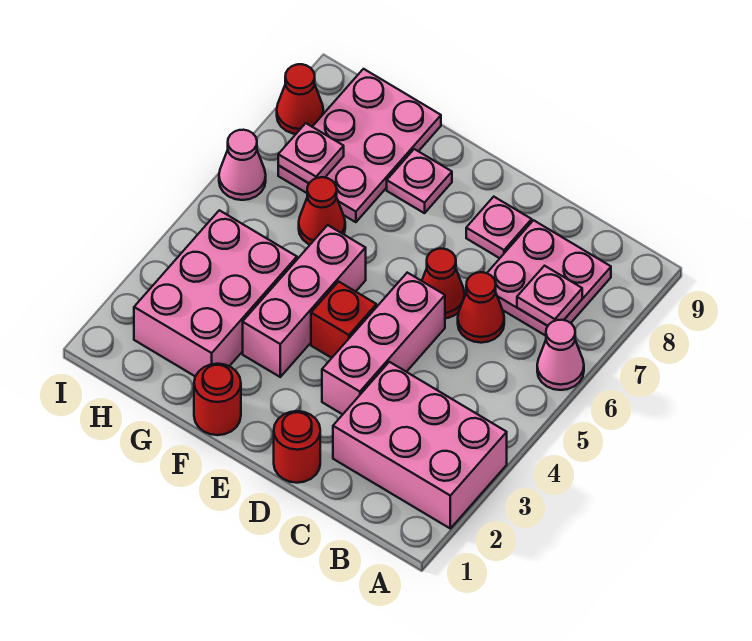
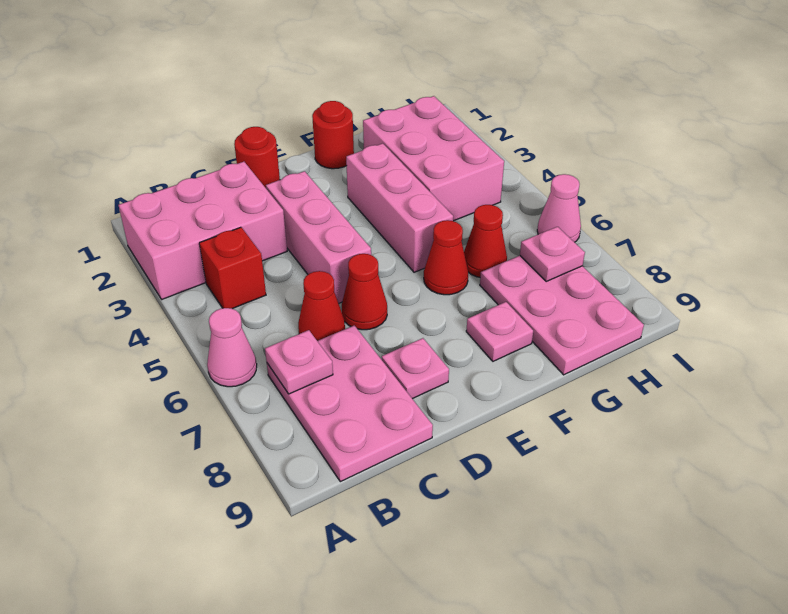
pink plate B7:C8 level 1 -> pink plate B7:C9 level 1
red brick E4 level 1 -> red brick B4 level 1
red cone I8 level 1 -> red cone F6 level 1

